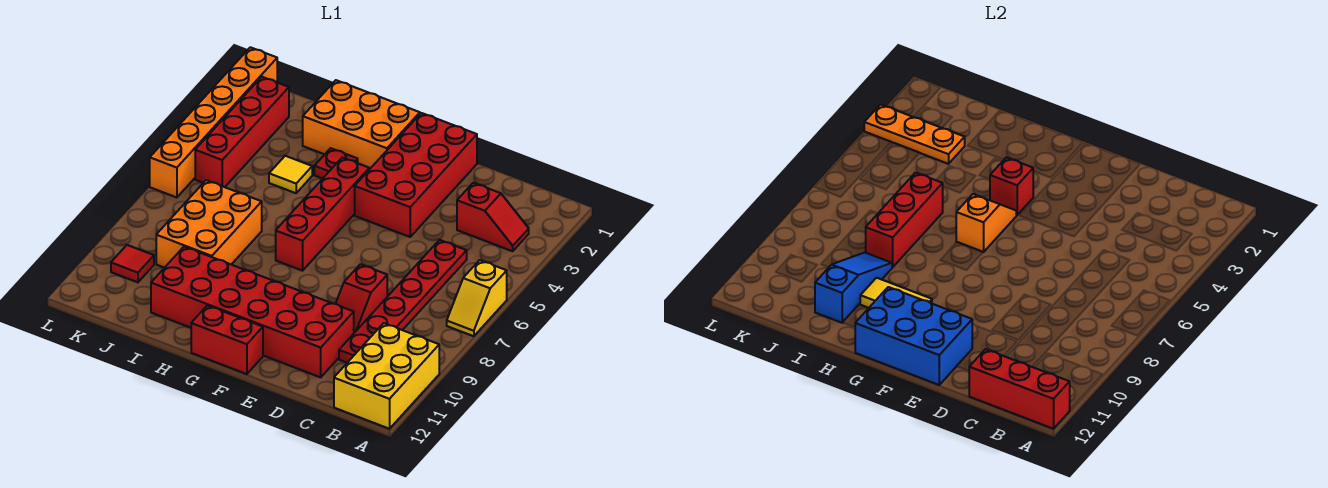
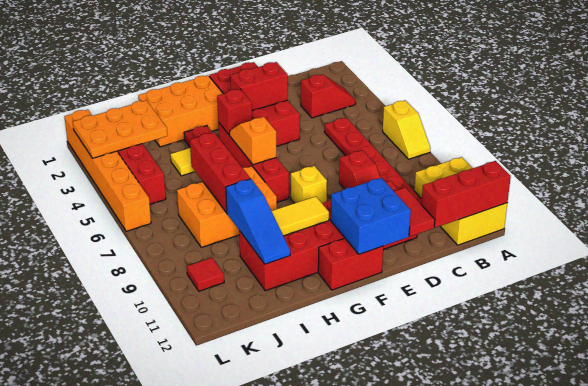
none -> red tile D11:D12 level 2
none -> red brick E3:F3 level 2
blue brick E11:G12 level 2 -> blue brick E11:F12 level 2
none -> yellow brick F8 level 1
orange brick I7:J9 level 1 -> orange brick H7:J8 level 1
blue slope I9:I11 level 2 top 11 -> blue slope I9:I11 level 2 top 9
orange plate J3:L3 level 2 -> orange plate J2:L3 level 2

